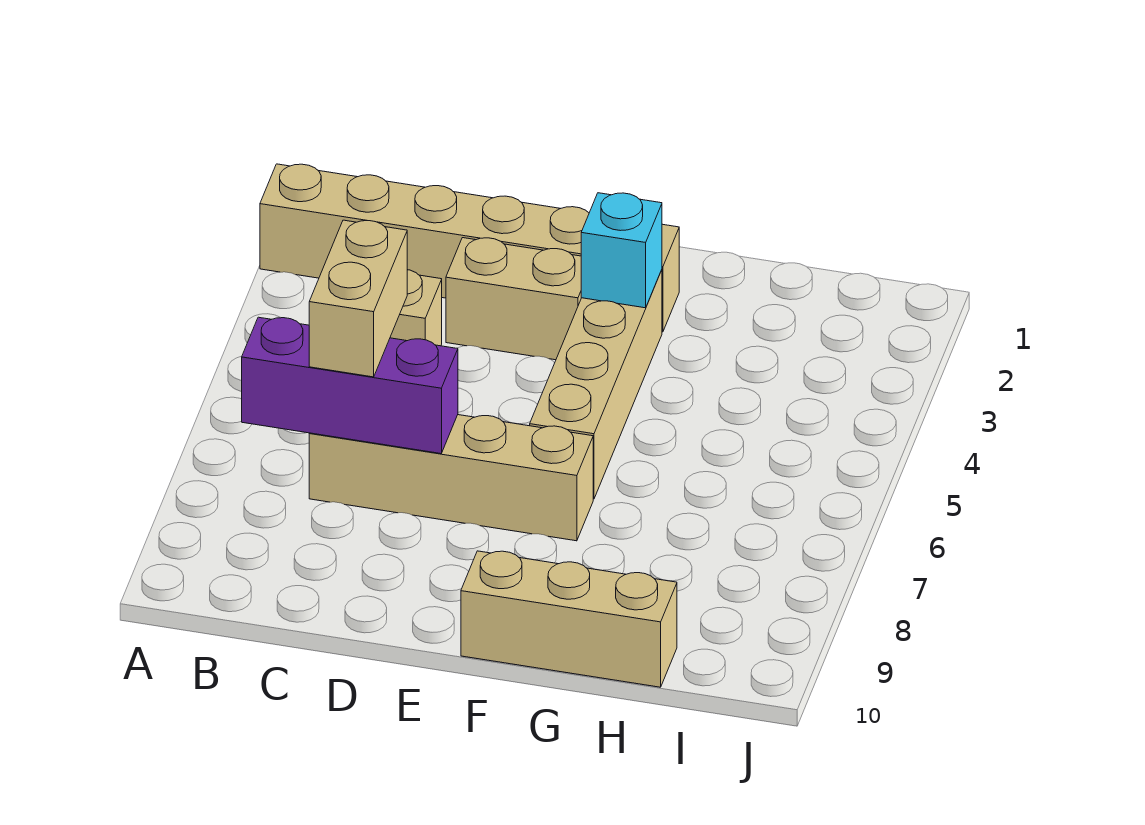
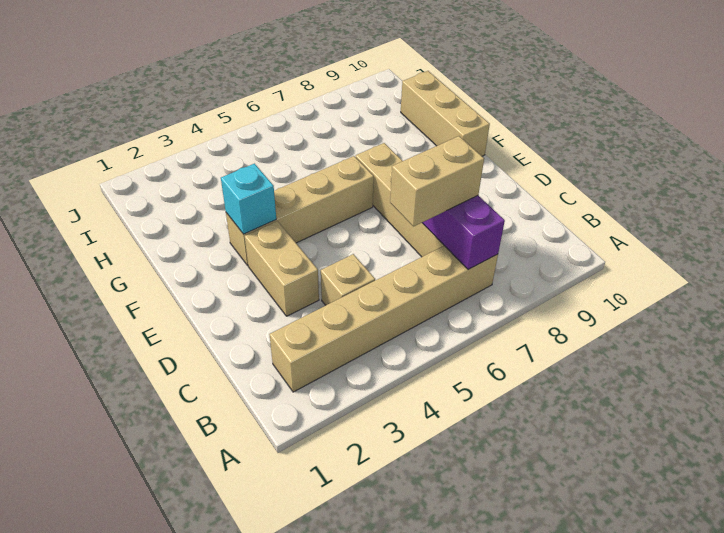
tan brick A2:F2 level 1 -> tan brick B2:B7 level 1

